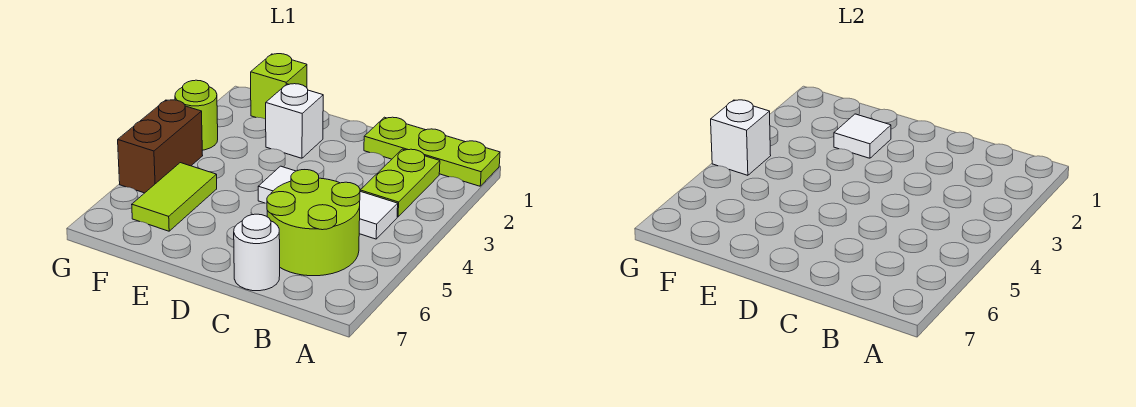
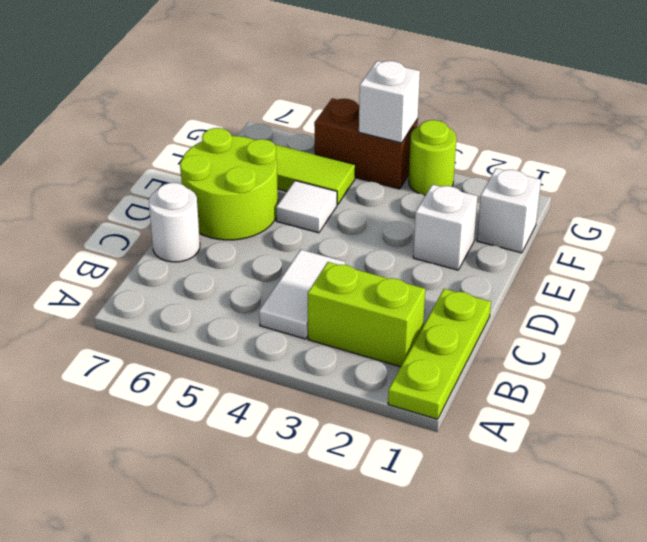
lime plate B2:B3 level 1 -> lime brick B2:B3 level 1
white tile B4:D4 level 1 -> white tile B4:C4 level 1
lime round brick B5:C6 level 1 -> lime round brick D6:E7 level 1
white tile E2 level 2 -> white tile E5 level 1
lime brick F1 level 1 -> white brick F1 level 1

